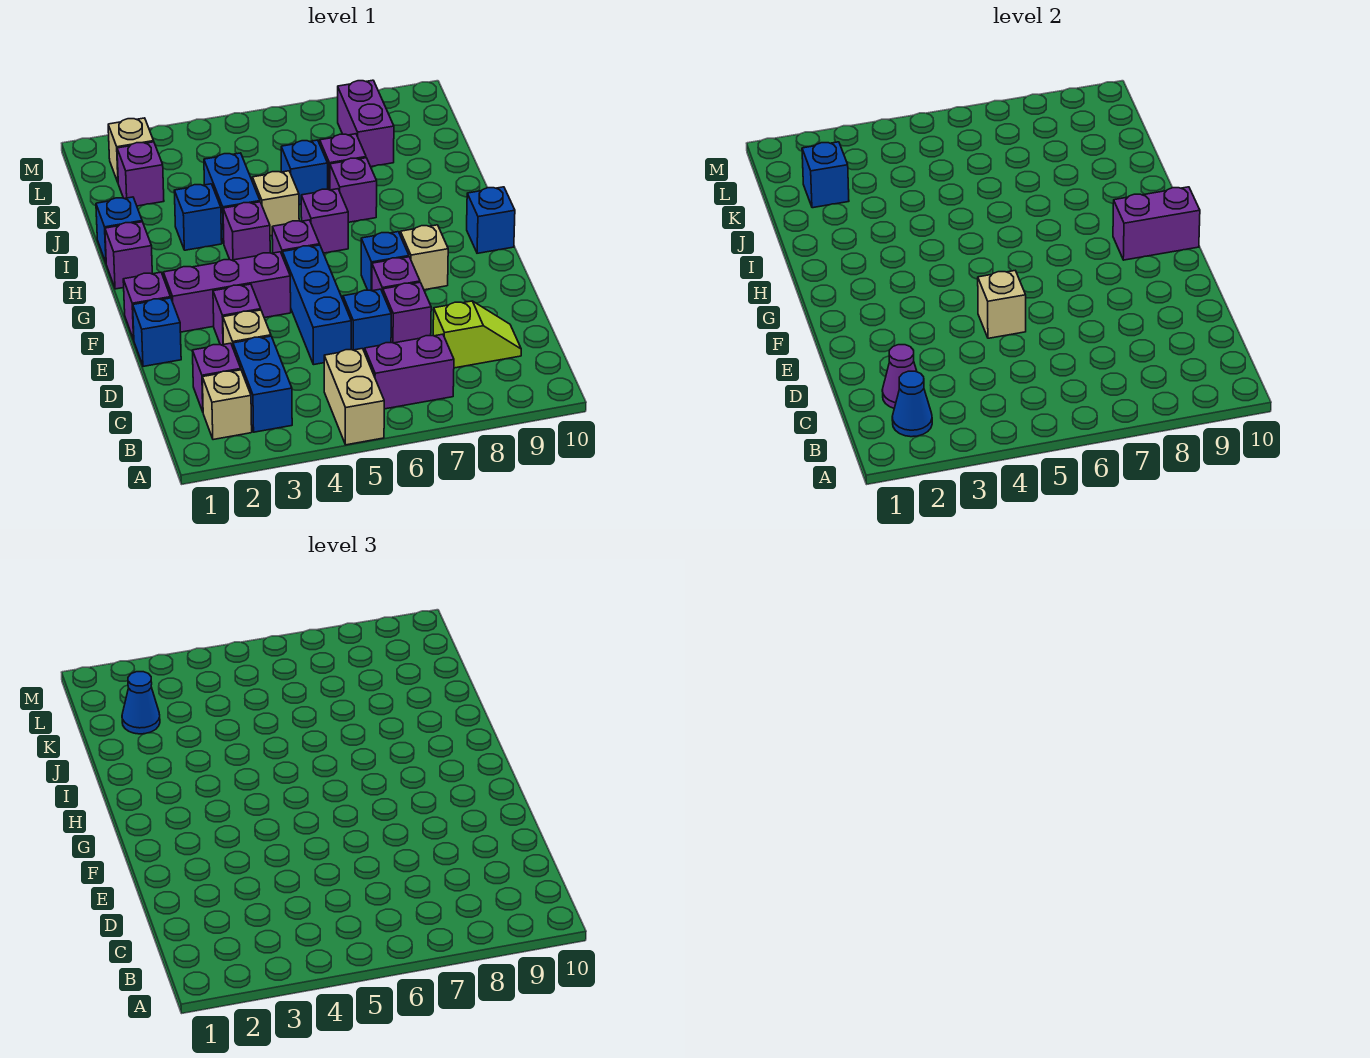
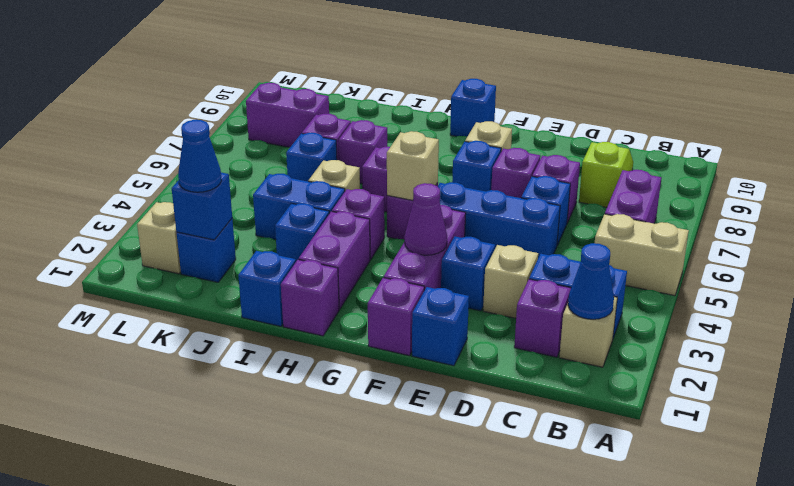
purple cone C2 level 2 -> purple cone F3 level 2
purple brick E3 level 1 -> blue brick E3 level 1
tan brick E5 level 2 -> tan brick G5 level 2
purple brick G9:G10 level 2 -> purple brick H2:H3 level 1
purple brick K2 level 1 -> blue brick K2 level 1

